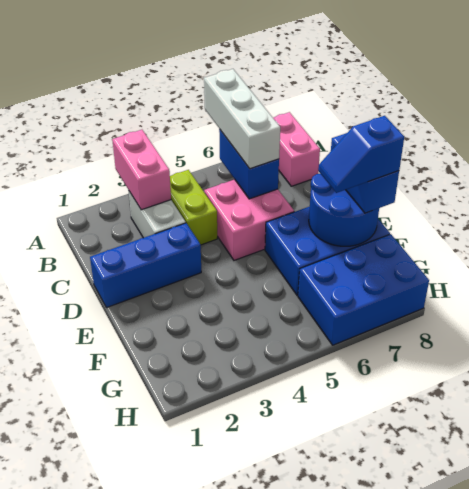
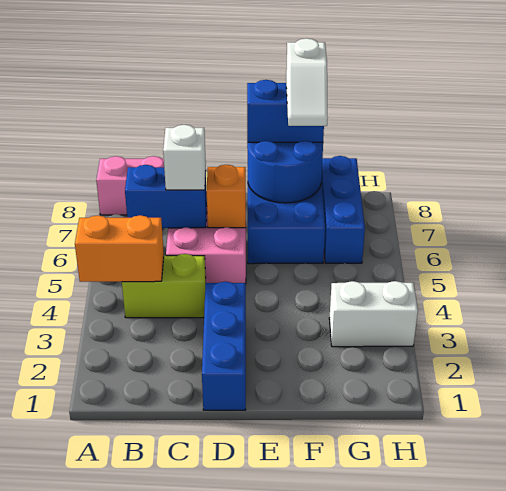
pink brick A3:B3 level 2 -> none
none -> orange brick A4:B4 level 2
white brick A6:C6 level 3 -> white brick C6 level 3
white brick B3:C3 level 1 -> white brick G3:H3 level 1
none -> orange brick D6 level 2
blue slope F7:F8 level 4 top 8 -> white slope F7:F8 level 4 top 8
blue brick G6:H8 level 1 -> blue brick G6:G8 level 1

